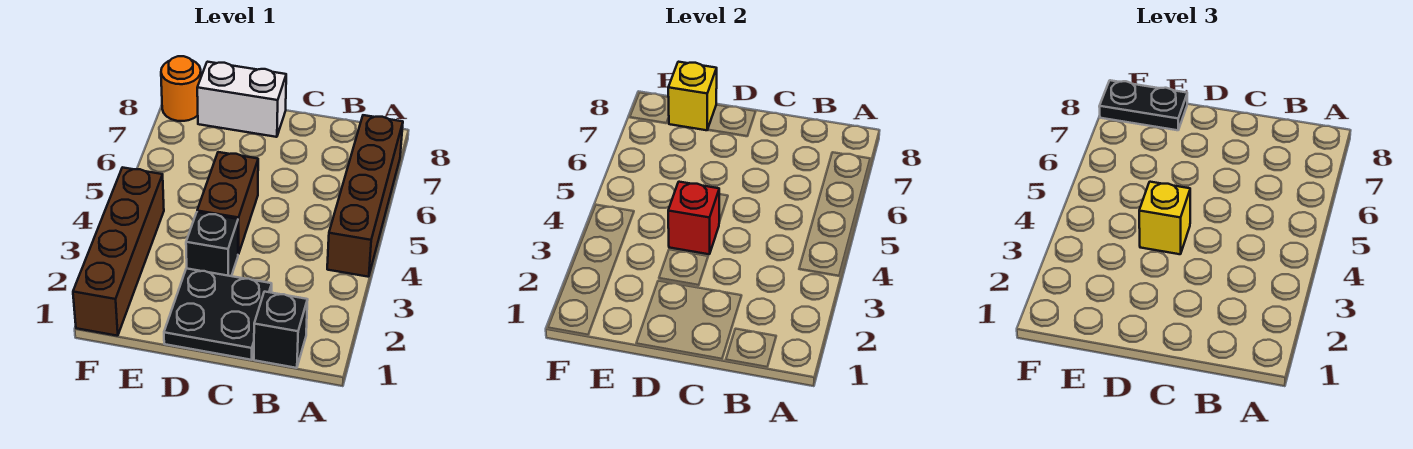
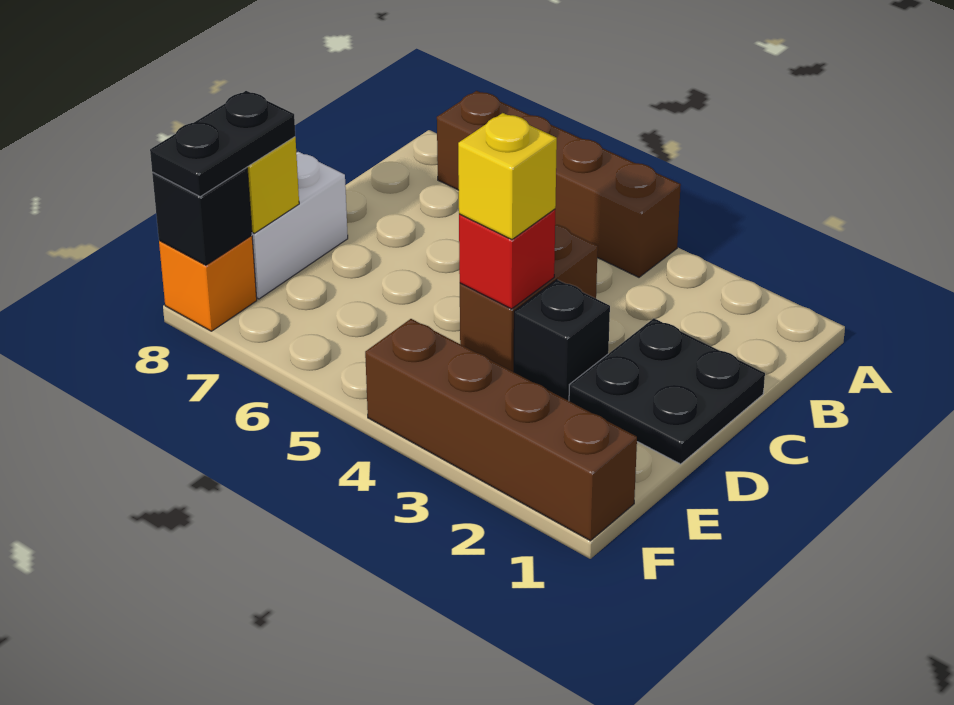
black brick B1 level 1 -> black brick F8 level 2
brown brick D4:D5 level 1 -> brown brick C4:D4 level 1
orange round brick F8 level 1 -> orange brick F8 level 1

